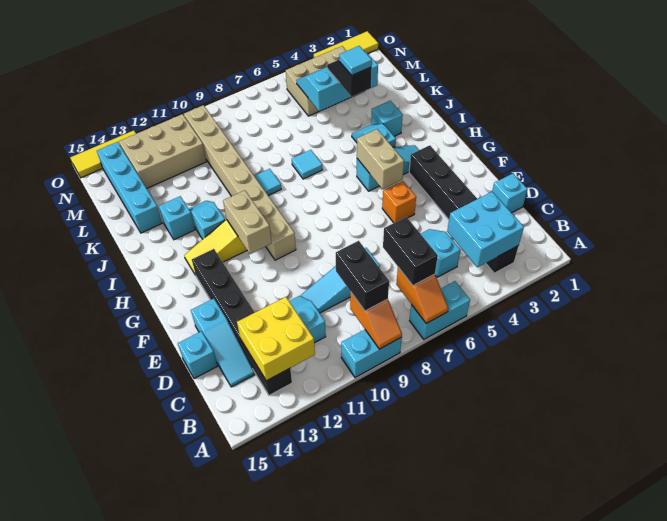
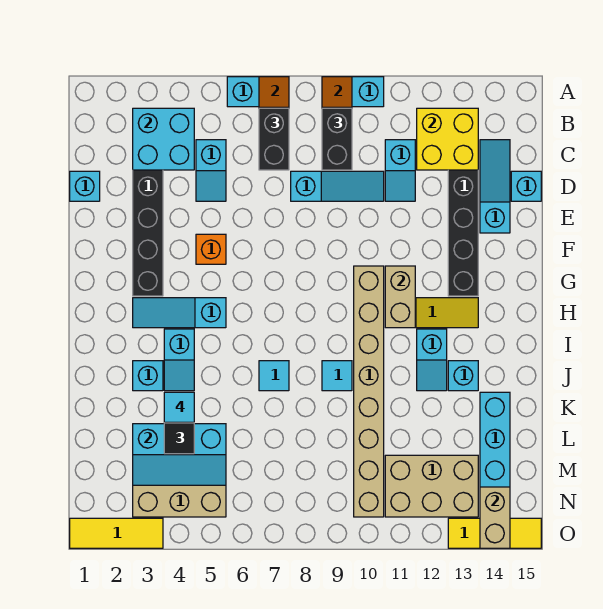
tan brick G5:H5 level 2 -> tan brick N14:O14 level 2

